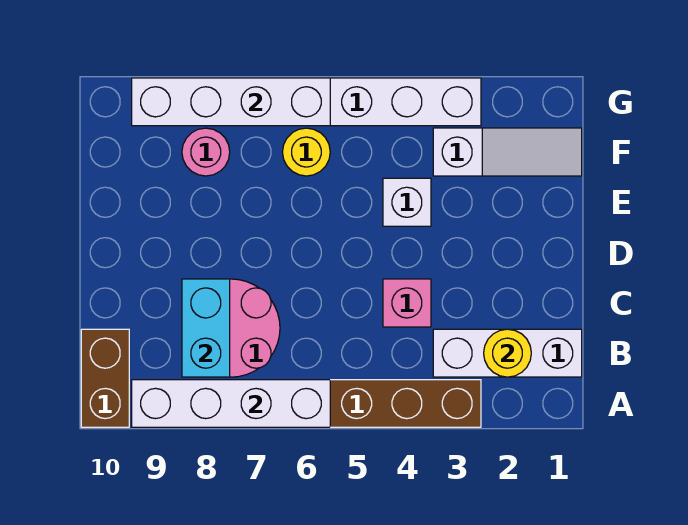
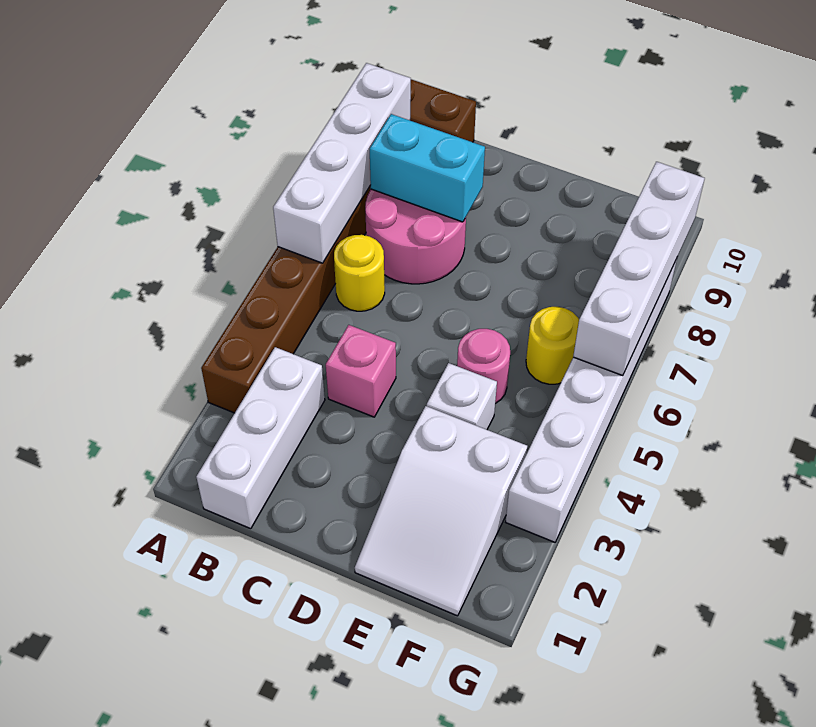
yellow round brick B2 level 2 -> yellow round brick B6 level 1
white slope F1:F3 level 1 top 3 -> white slope E1:F3 level 1 top 3
pink round brick F8 level 1 -> pink round brick E5 level 1

